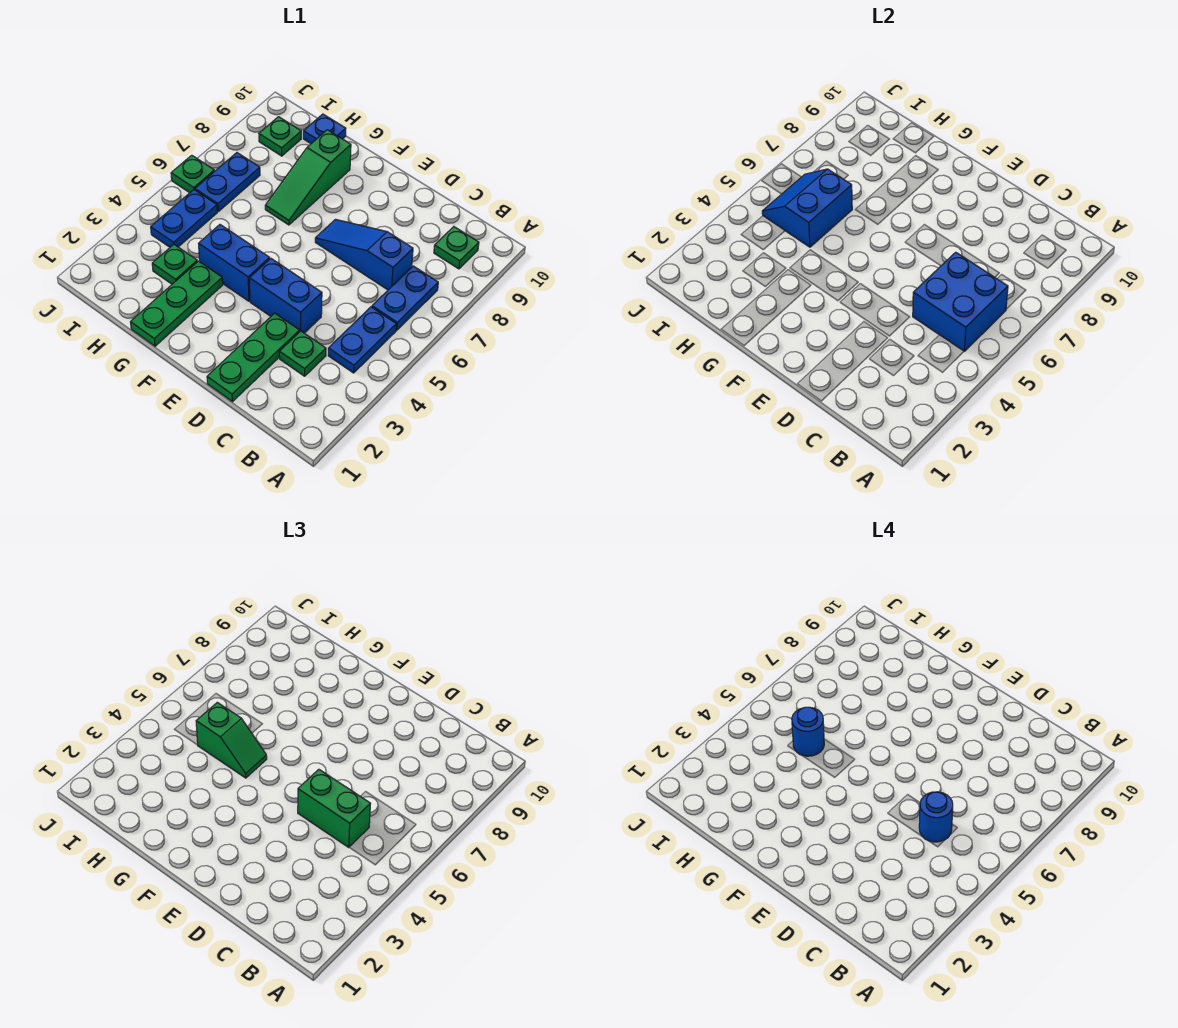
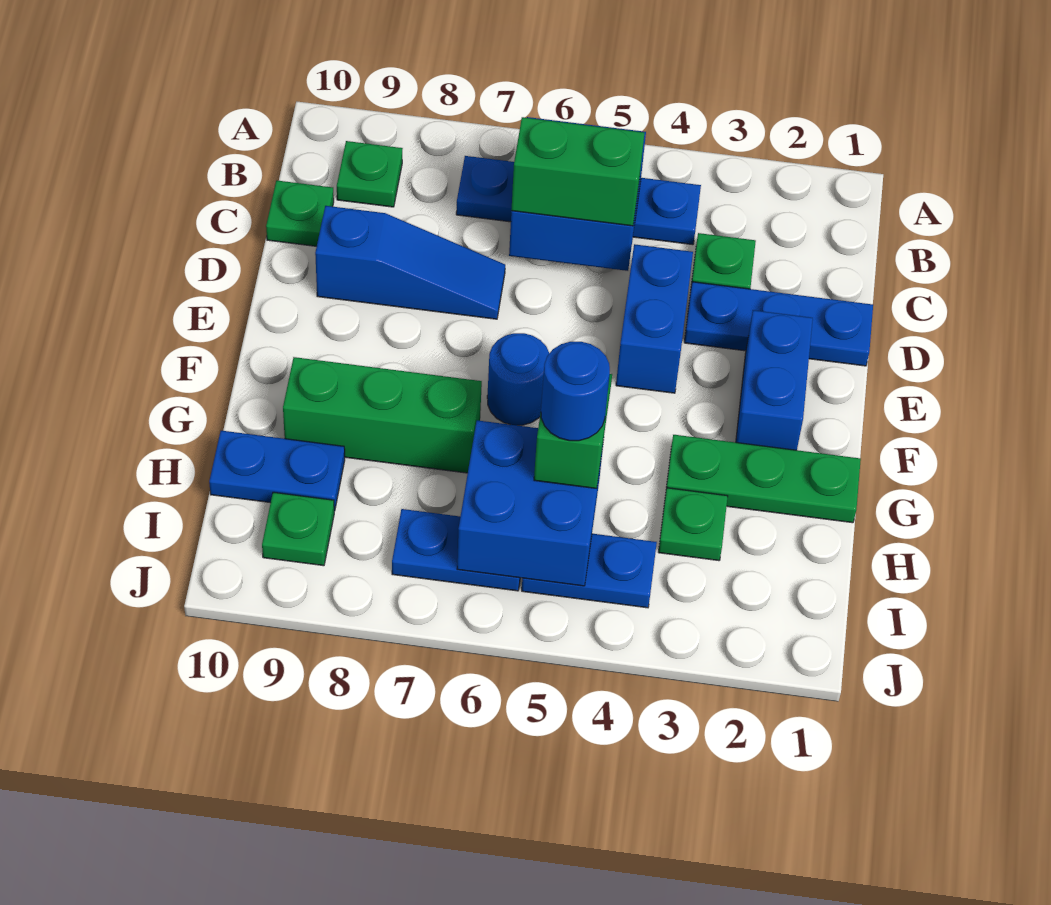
green brick C5:D5 level 3 -> green brick C5:C6 level 3
blue round brick C5 level 4 -> blue round brick F6 level 1
blue slope C7:E7 level 1 top C -> blue slope D7:D9 level 1 top 9
green plate D1:D3 level 1 -> blue plate D1:D3 level 1
blue brick F4:G4 level 1 -> blue brick E2:F2 level 1
green slope G7:G9 level 1 top 9 -> green brick G7:G9 level 1
blue slope H5:I6 level 2 top H -> blue brick H5:I6 level 2
blue plate H10 level 1 -> blue plate H9:H10 level 1
green plate J6 level 1 -> green plate C10 level 1

